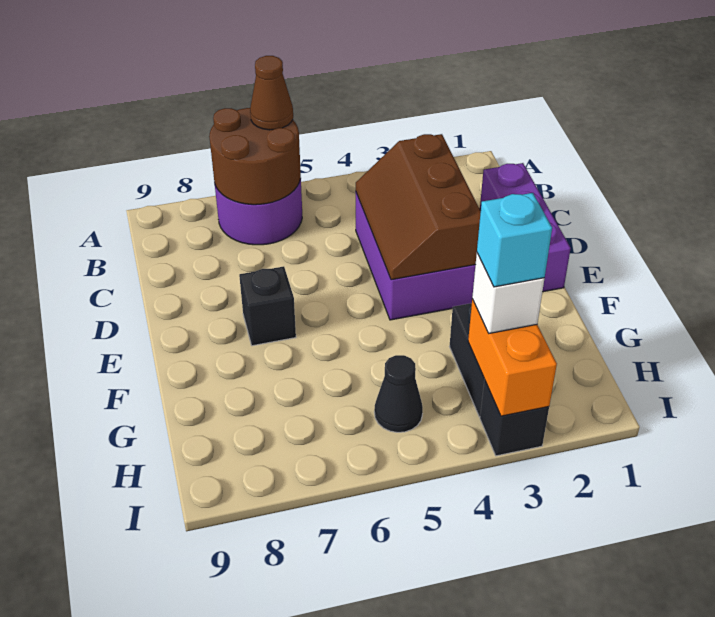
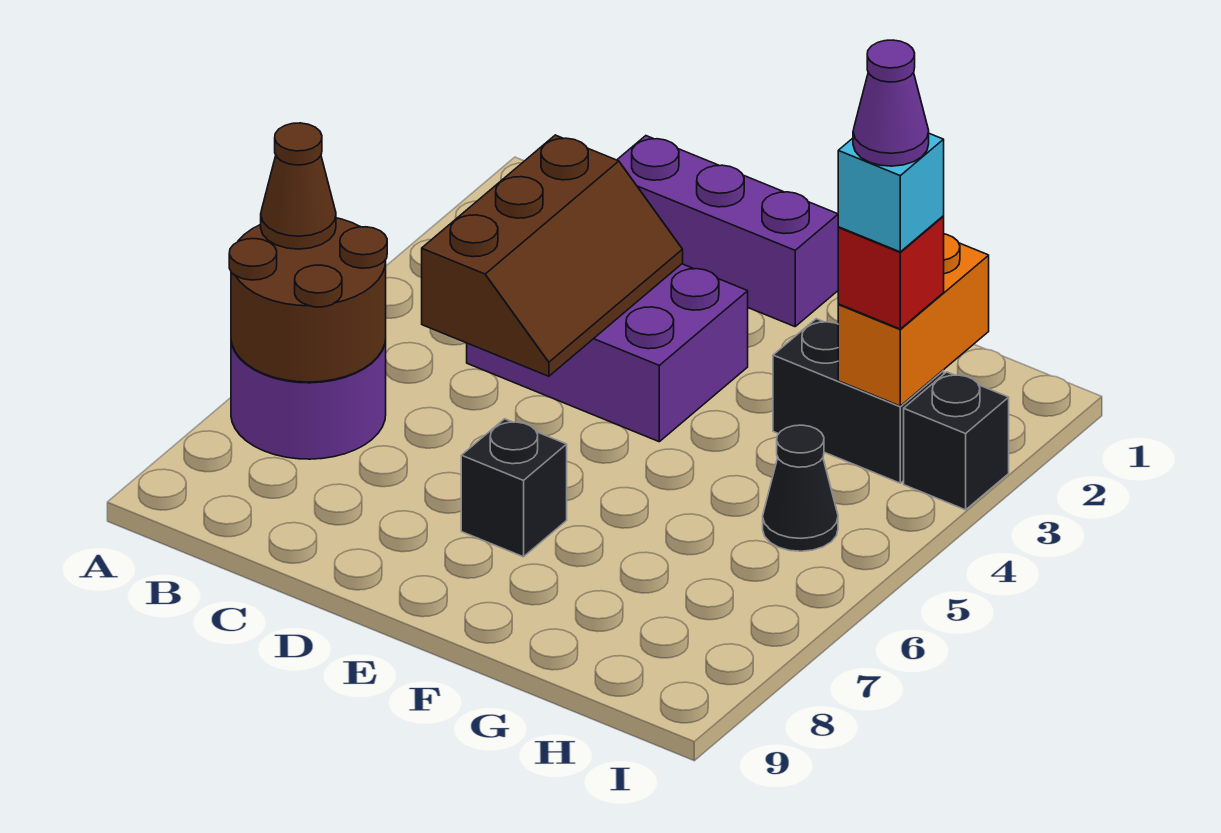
brown slope C3:E4 level 2 top 3 -> brown slope C3:D5 level 2 top C
orange brick H3:I3 level 2 -> orange brick H2:H3 level 2
white brick H3 level 3 -> red brick H3 level 3
none -> purple cone H3 level 5

